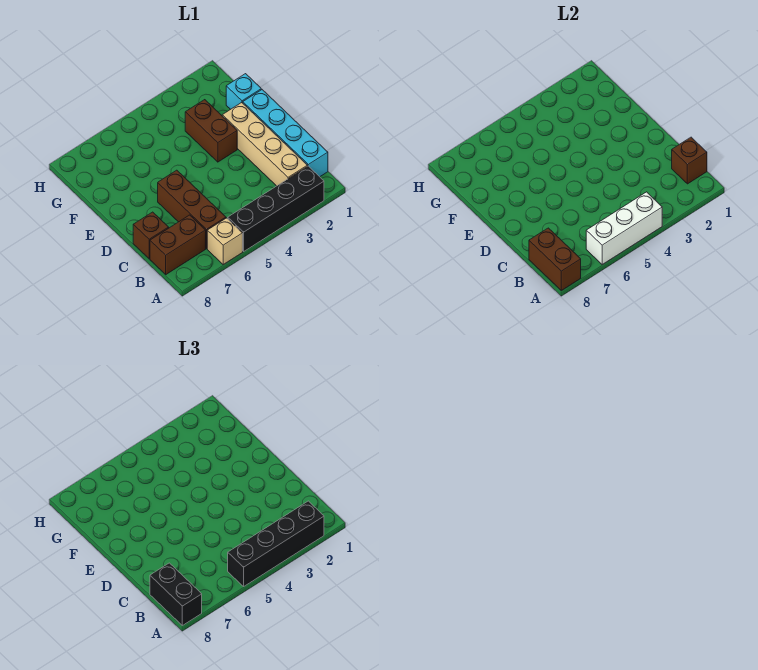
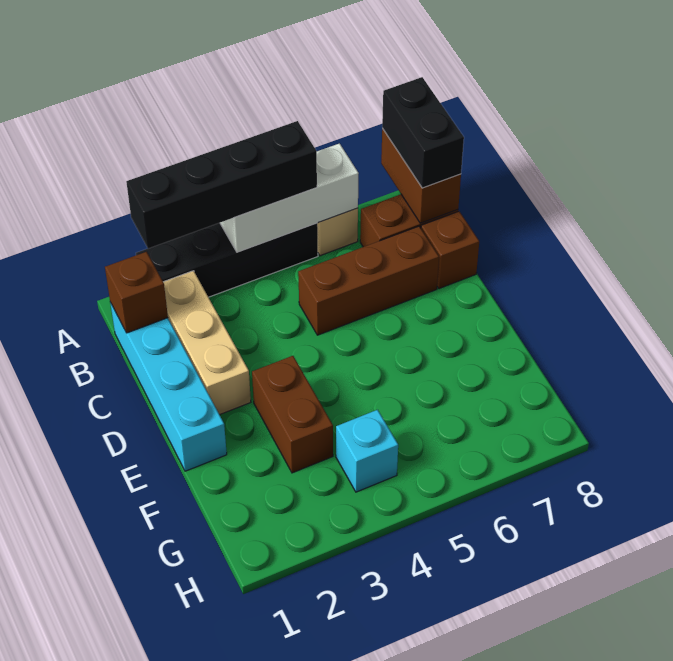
tan brick B2:E2 level 1 -> tan brick B2:D2 level 1
brown brick B6:D6 level 1 -> brown brick C5:C7 level 1
cyan brick F1 level 1 -> cyan brick G4 level 1

